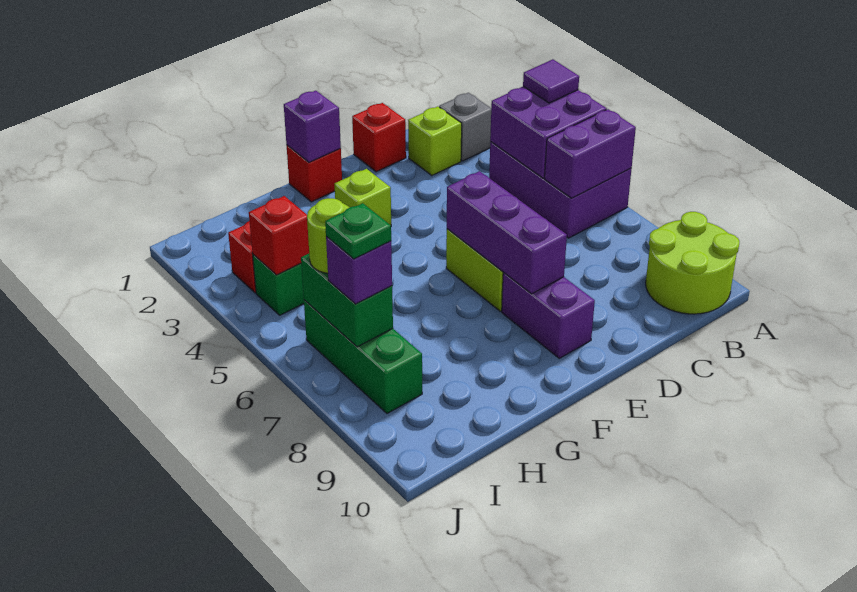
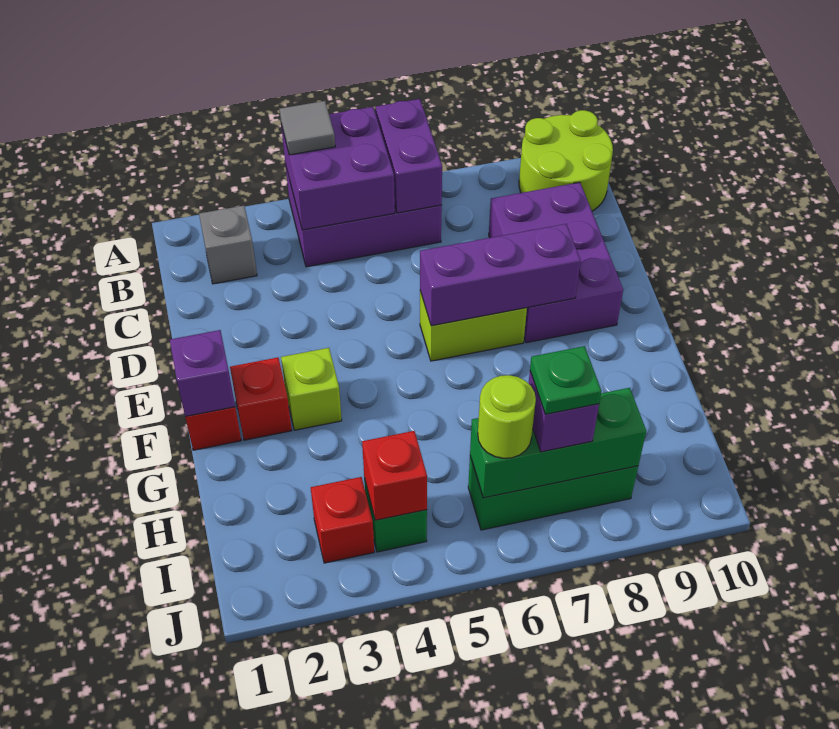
purple tile A4 level 3 -> grey tile A4 level 3
lime brick C2 level 1 -> none
red brick D1 level 1 -> red brick F2 level 1
purple brick E8:E9 level 1 -> purple brick C8:E9 level 1
green brick I6:I7 level 2 -> green brick I6:I8 level 2

